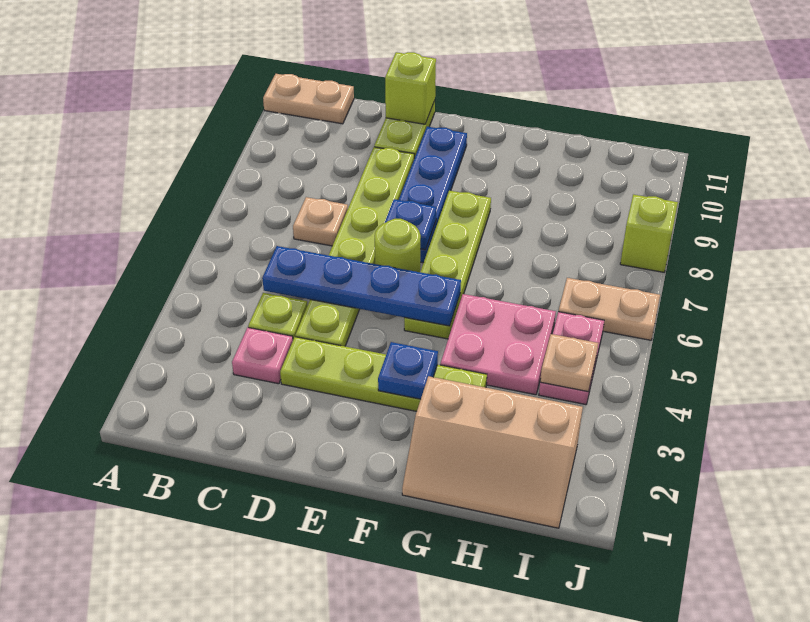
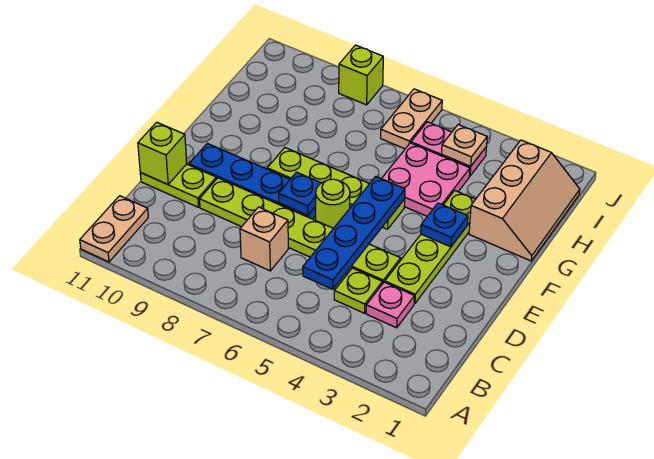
tan plate C7 level 1 -> tan brick C7 level 1

